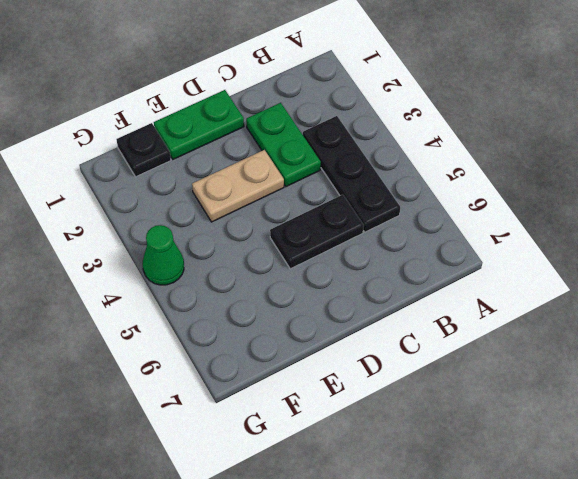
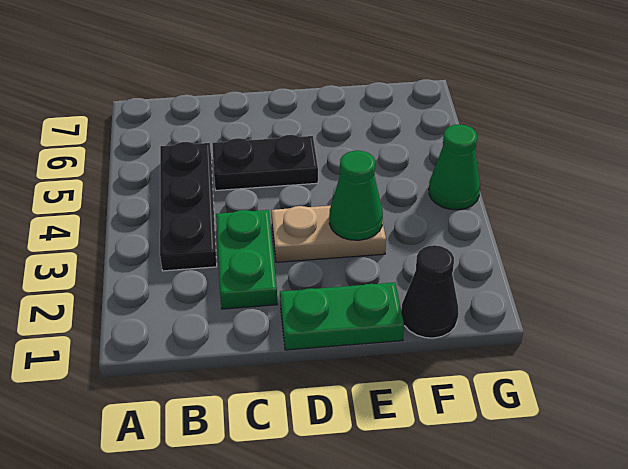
none -> green cone E3 level 2
black plate F1 level 1 -> black cone F1 level 1

